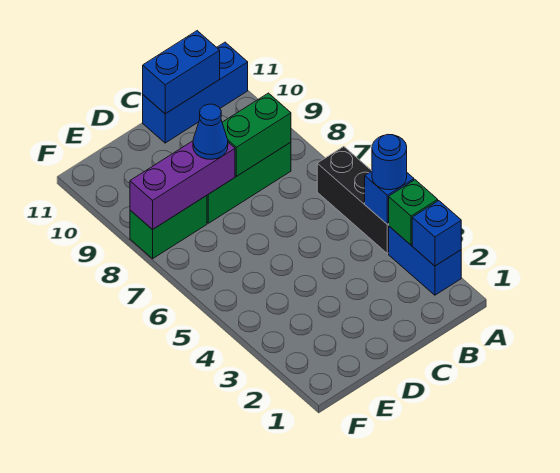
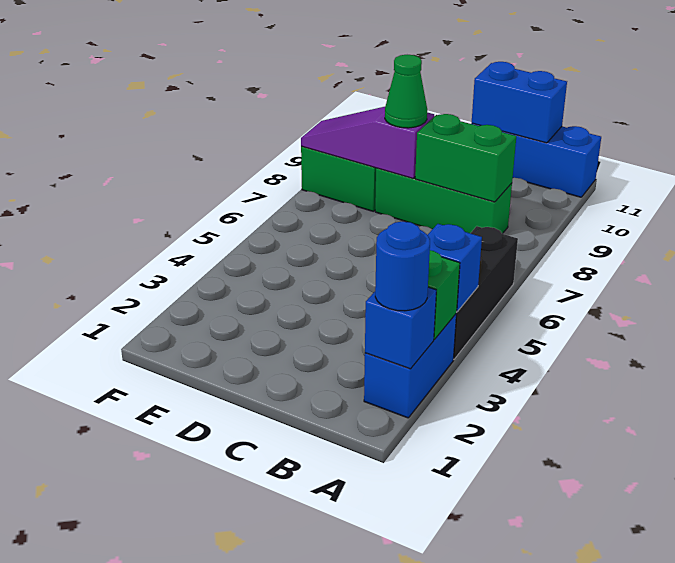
blue round brick A4 level 3 -> blue round brick A2 level 3
purple brick D8:F8 level 2 -> purple slope D8:F8 level 2 top D
blue cone D8 level 3 -> green cone D8 level 3

